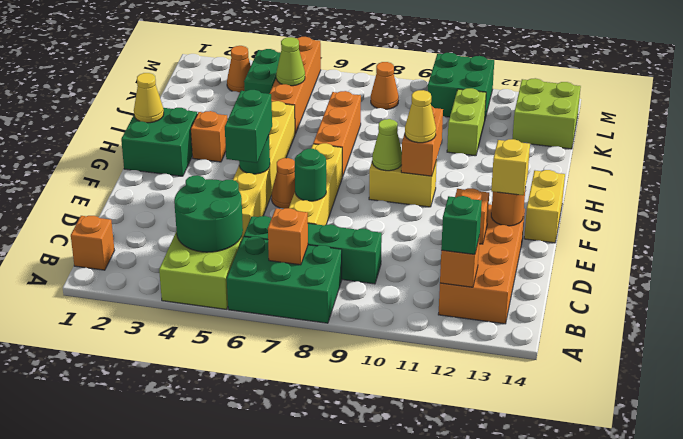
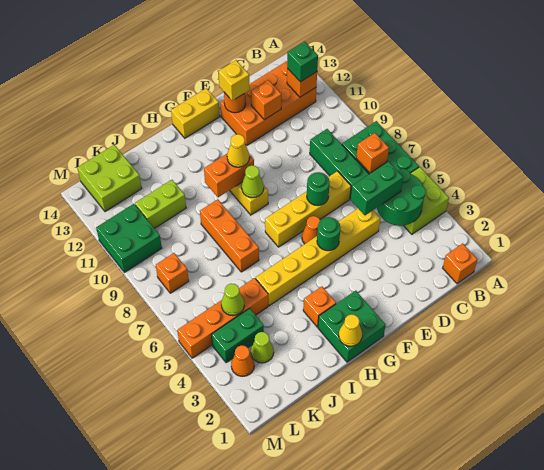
green brick E5:F5 level 3 -> green brick C5:D5 level 3
orange brick H7:J7 level 1 -> orange brick I7:I9 level 1
none -> lime cone K3 level 1
orange cone L8 level 1 -> orange brick L8 level 1

